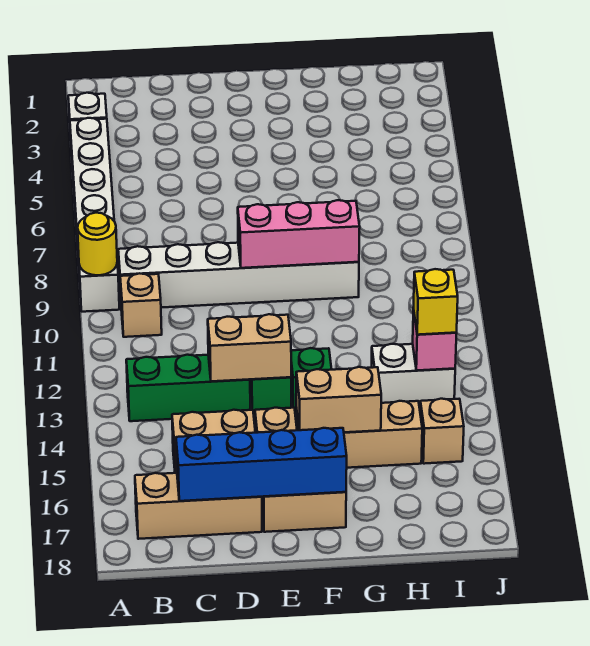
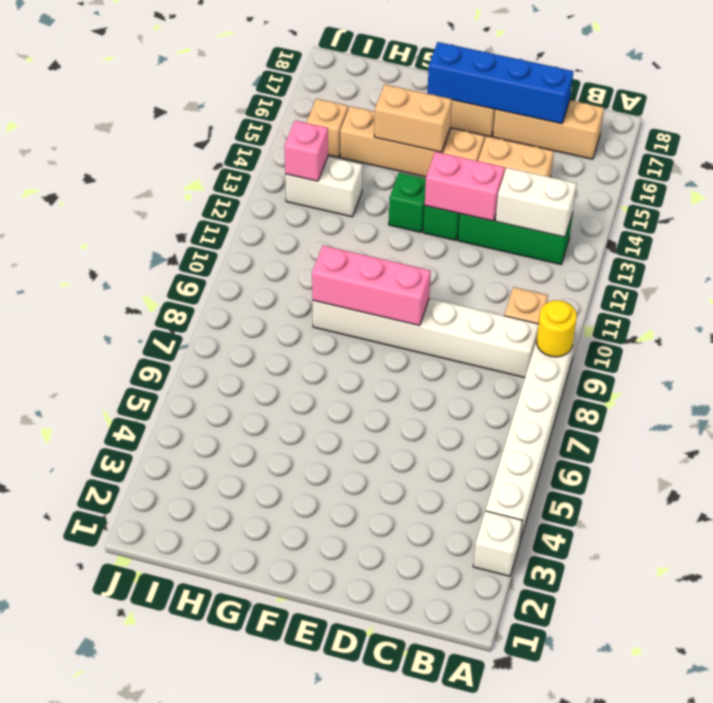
none -> white brick B13:C13 level 2
tan brick D13:E13 level 2 -> pink brick D13:E13 level 2
yellow brick I13 level 3 -> none

